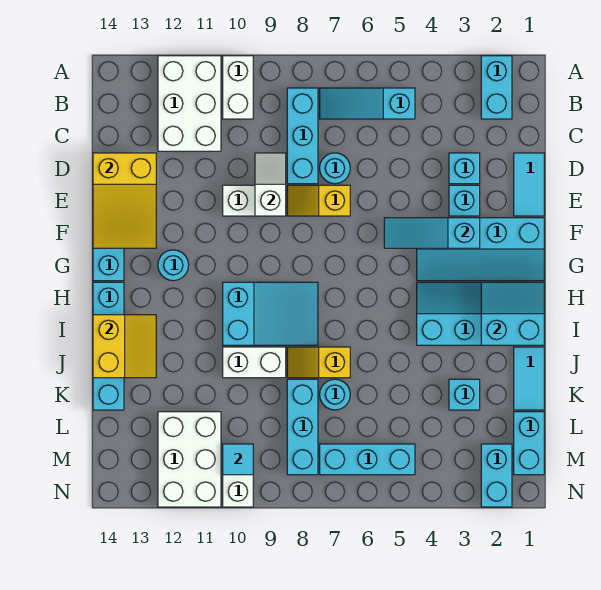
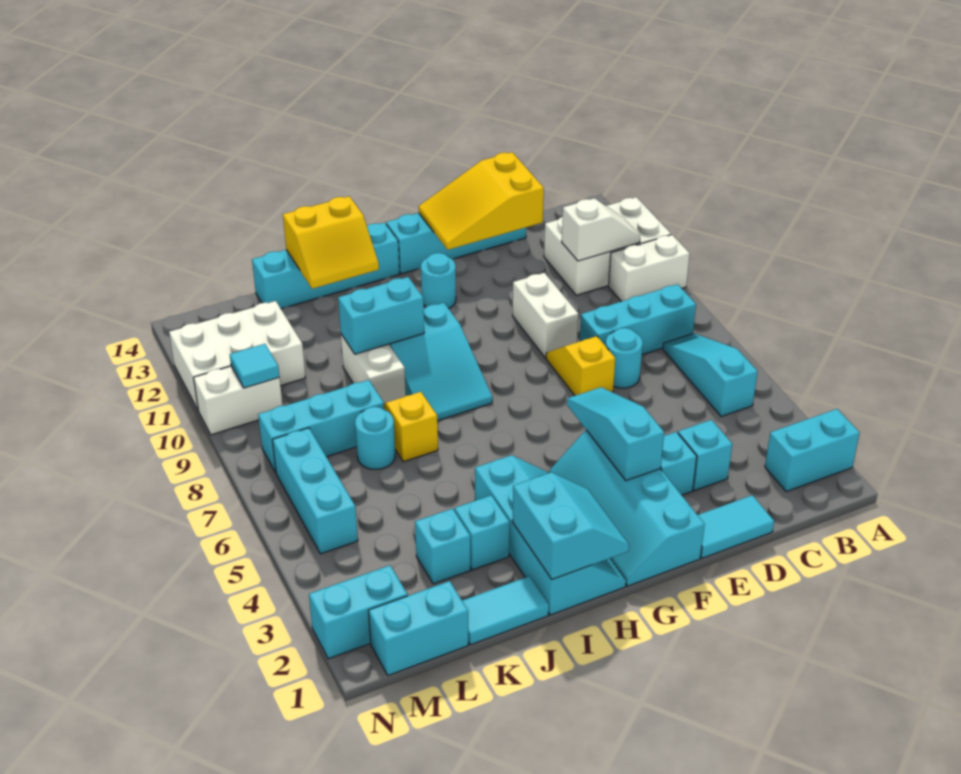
white slope D9:E9 level 2 top E -> white slope B11:C11 level 2 top C
none -> cyan brick I10:J10 level 2
none -> cyan brick J3 level 1

